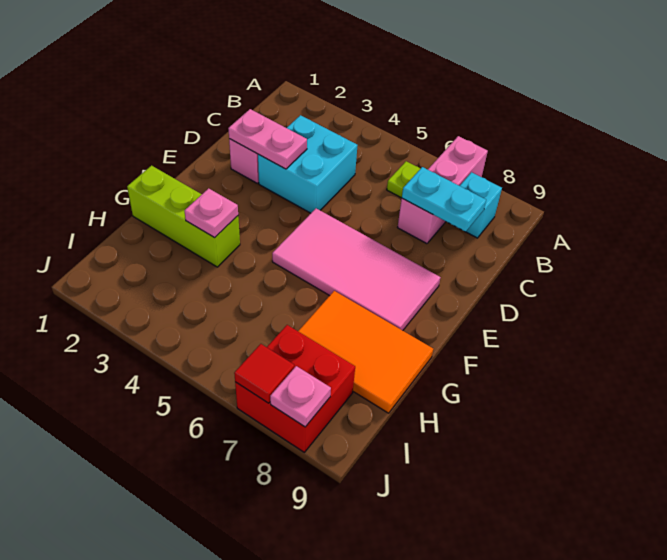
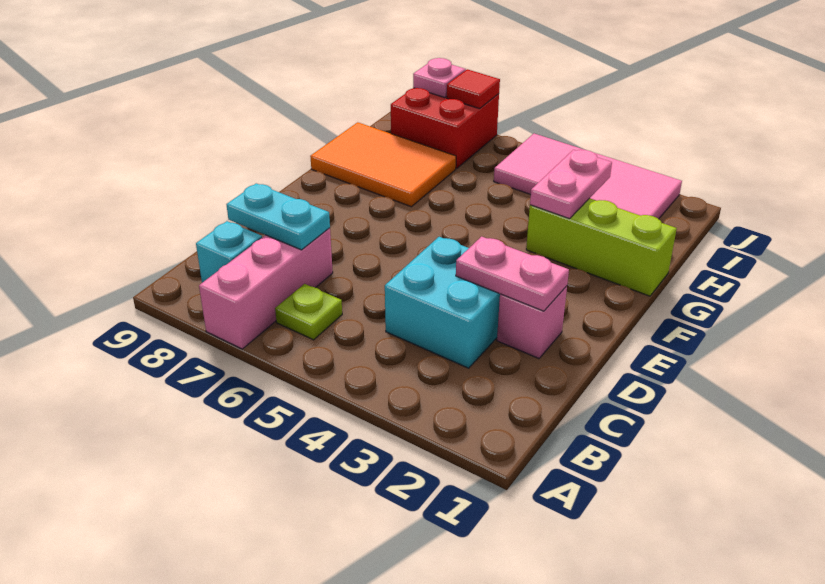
pink tile E5:F8 level 1 -> pink tile I2:J5 level 1
pink plate G3 level 2 -> pink plate G3:H3 level 2

